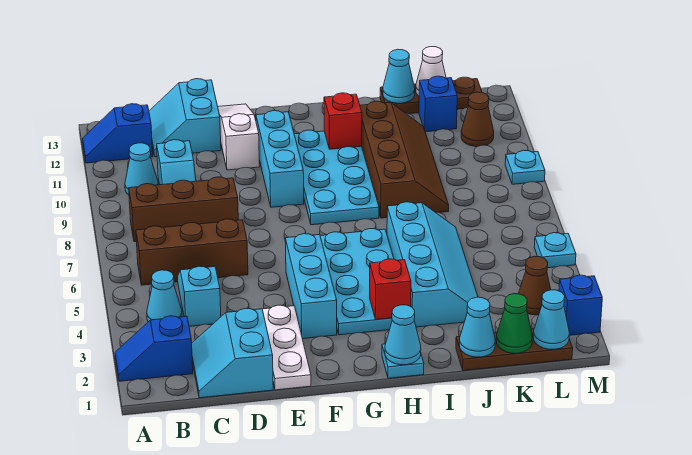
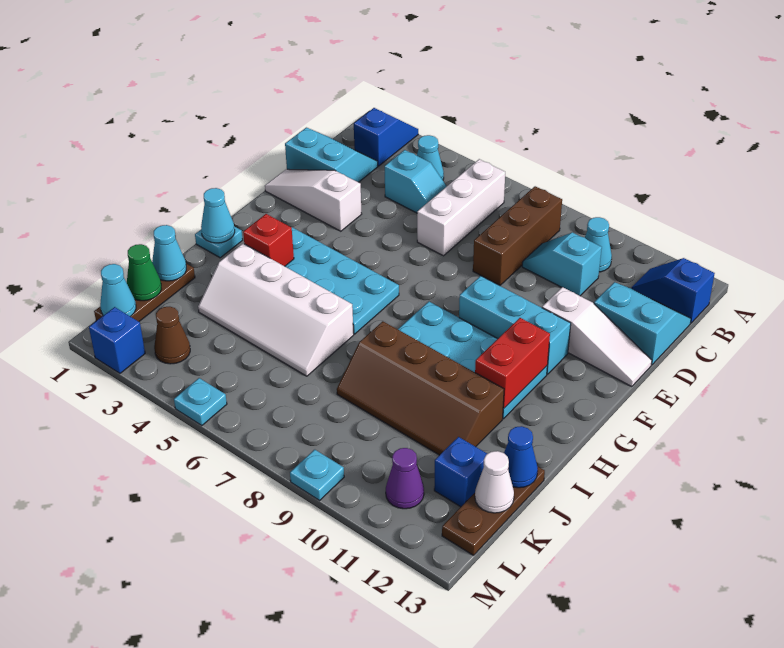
blue slope A12:B12 level 1 top B -> blue slope B12:B13 level 1 top 13
brown brick B6:D6 level 1 -> white brick B6:D6 level 1
white plate E1:E3 level 1 -> white slope E1:E3 level 1 top 3
cyan brick F3:F5 level 1 -> none
red brick H11 level 2 -> red brick G11:H11 level 2
cyan slope I3:J6 level 1 top I -> white slope I3:J6 level 1 top I
cyan cone J13 level 2 -> blue cone J13 level 2
brown cone L11 level 1 -> purple cone L11 level 1

